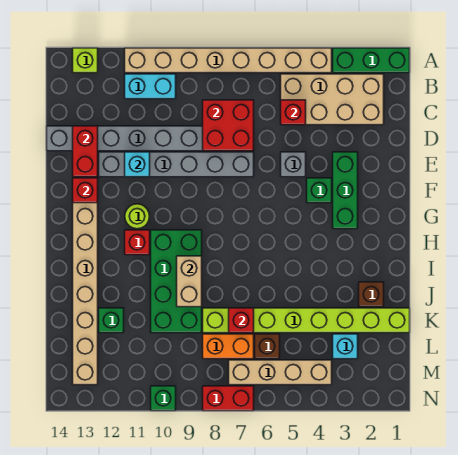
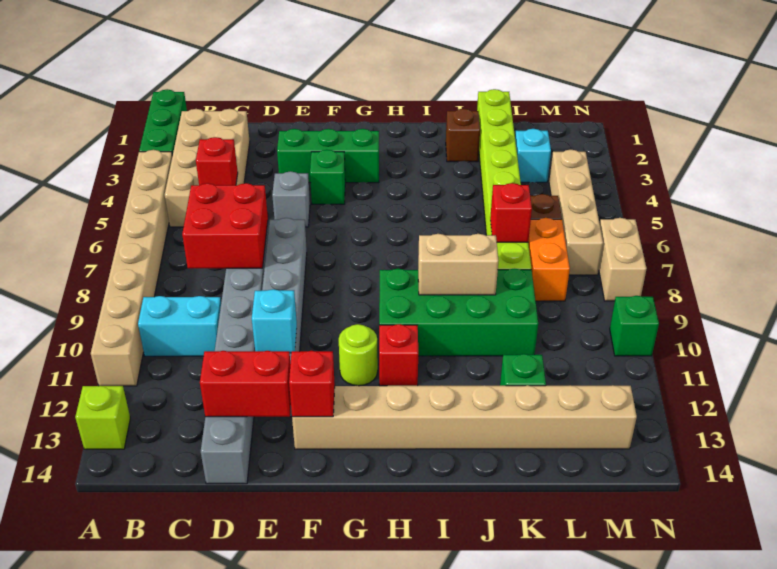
cyan brick B10:B11 level 1 -> cyan brick B10:C10 level 1
red brick N7:N8 level 1 -> tan brick N7:N8 level 1

